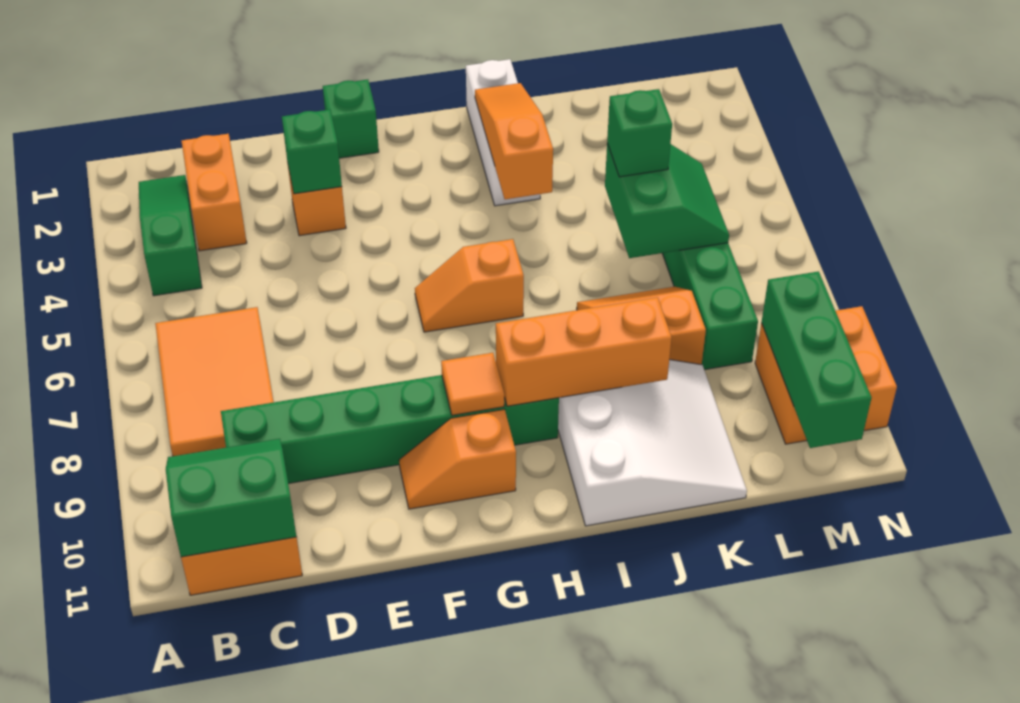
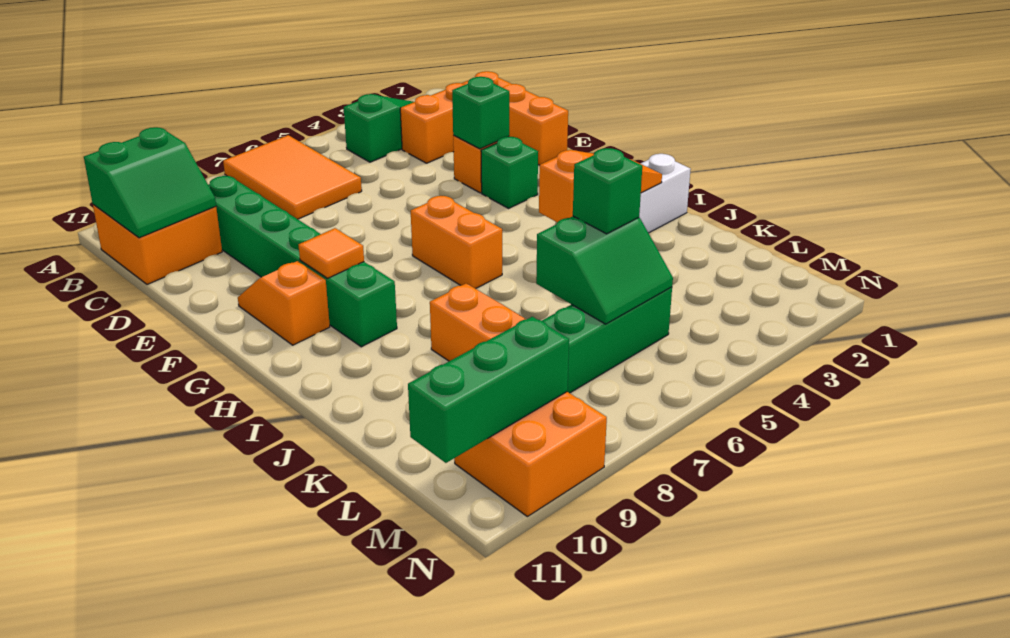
orange tile B6:C8 level 1 -> orange tile A6:C7 level 1
green slope B10:C11 level 2 top 11 -> green slope B10:C11 level 2 top B
green brick F1 level 1 -> green brick F3 level 1
orange slope G6:H6 level 1 top H -> orange brick G6:H6 level 1
orange brick H9:J9 level 2 -> orange brick C1:E1 level 1
white slope I9:K11 level 1 top I -> none

